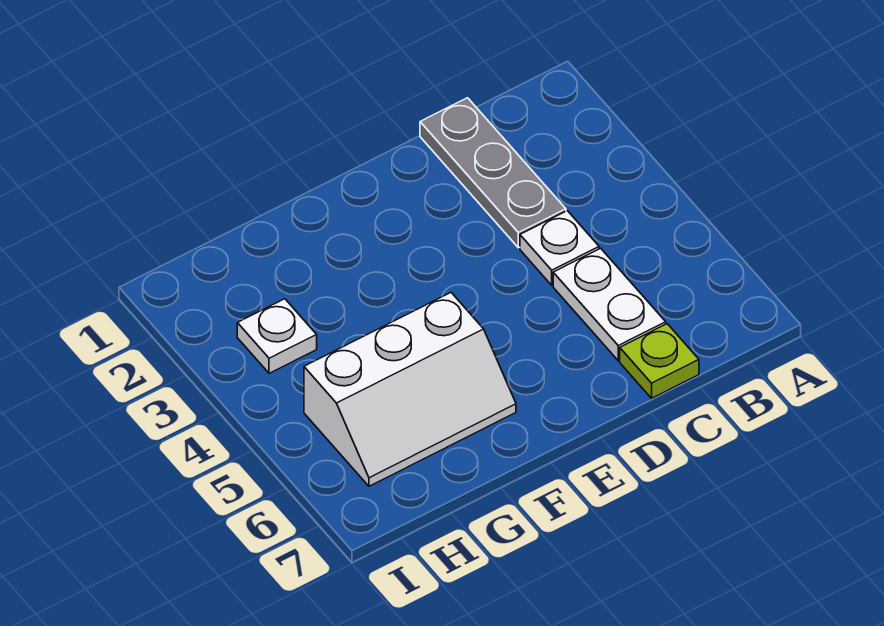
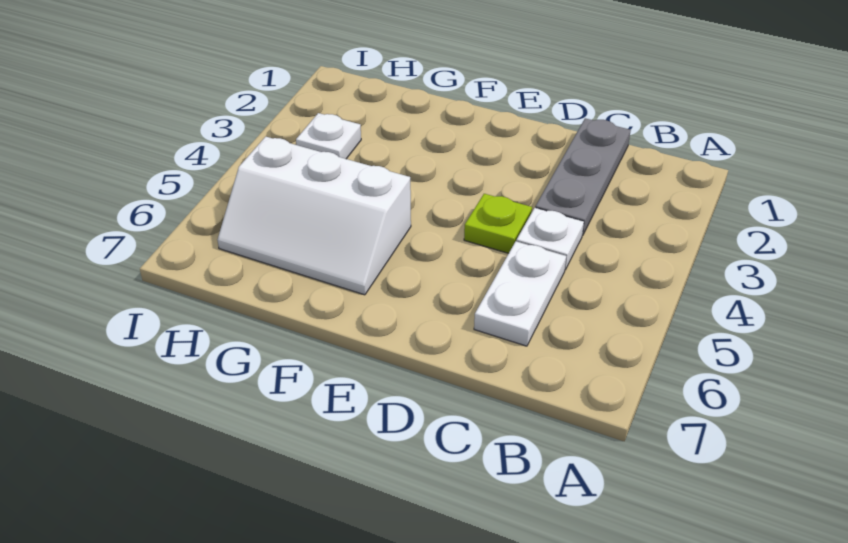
lime plate C7 level 1 -> lime plate D4 level 1

